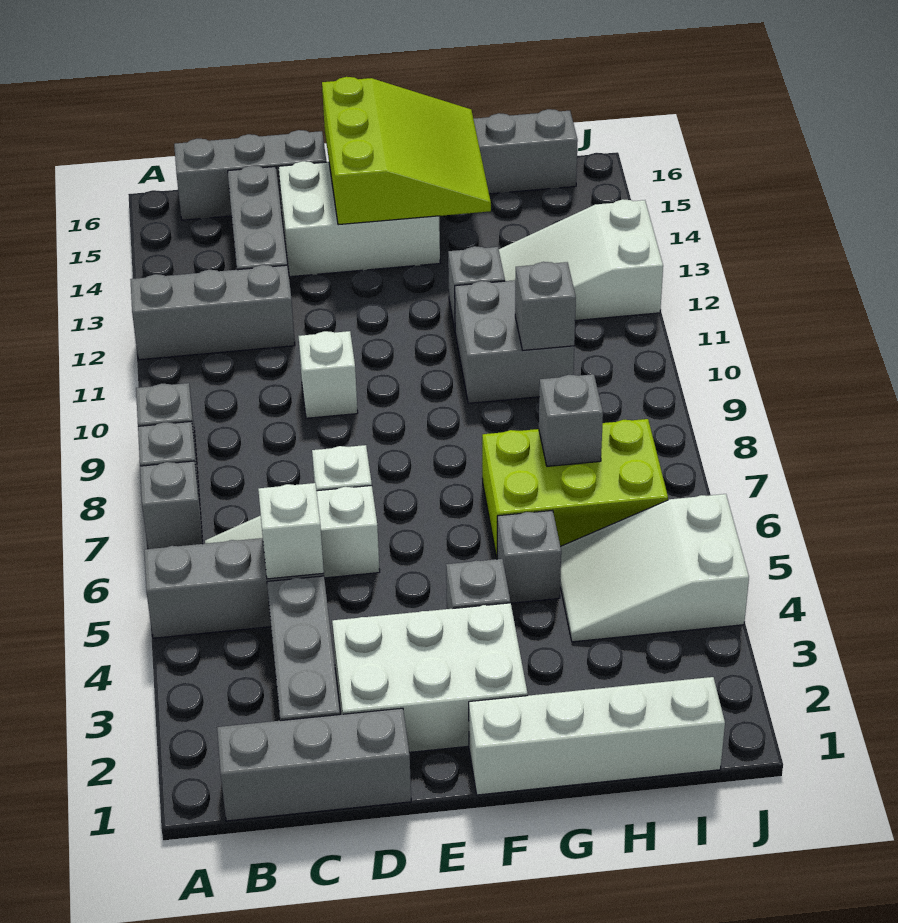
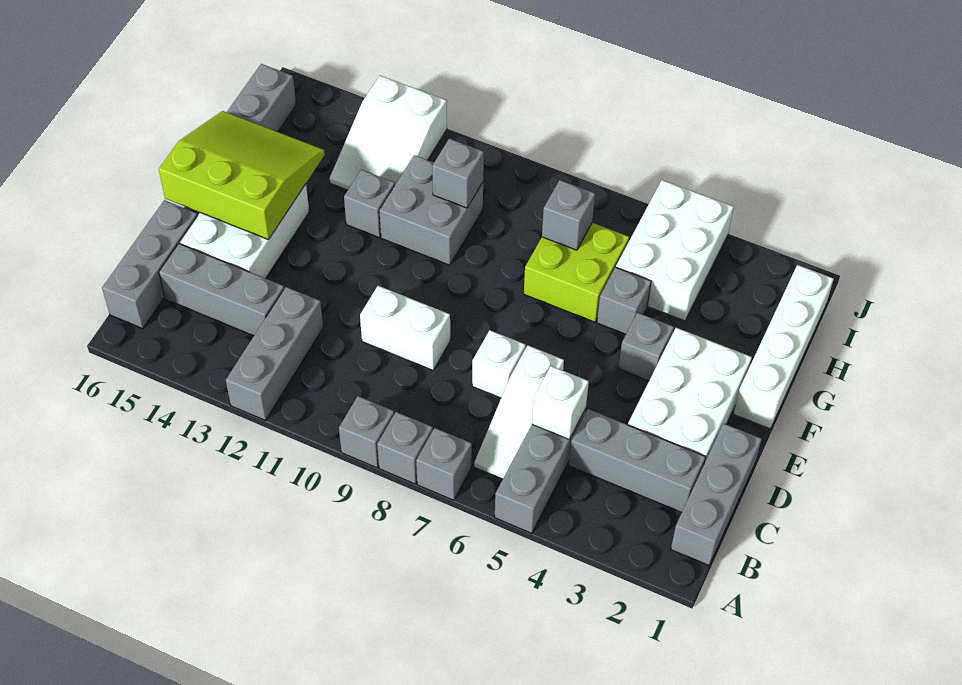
white brick D10 level 1 -> white brick D9:D10 level 1
lime brick G6:I7 level 1 -> lime brick G6:H7 level 1
white slope H4:J5 level 1 top J -> white brick H4:J5 level 1

